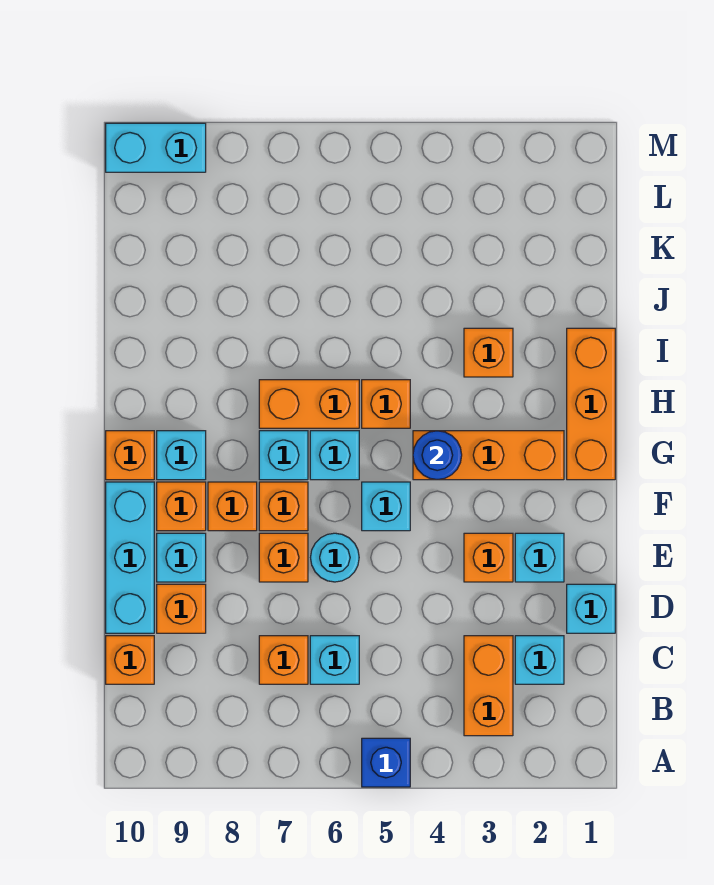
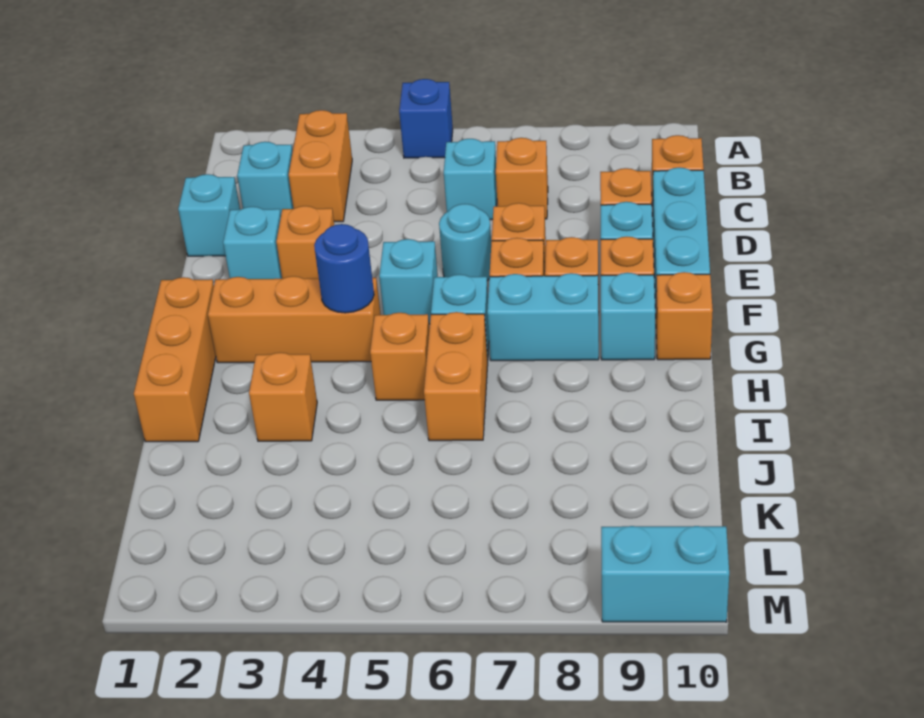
cyan brick G7 level 1 -> cyan brick G7:G8 level 1
orange brick H6:H7 level 1 -> orange brick H6:I6 level 1

